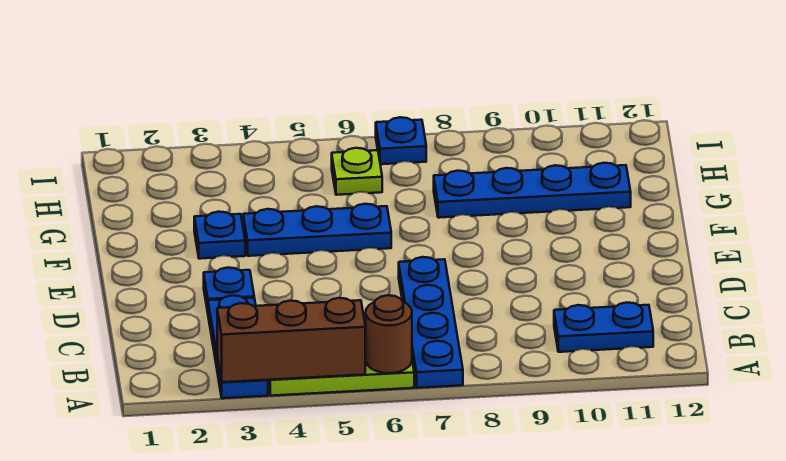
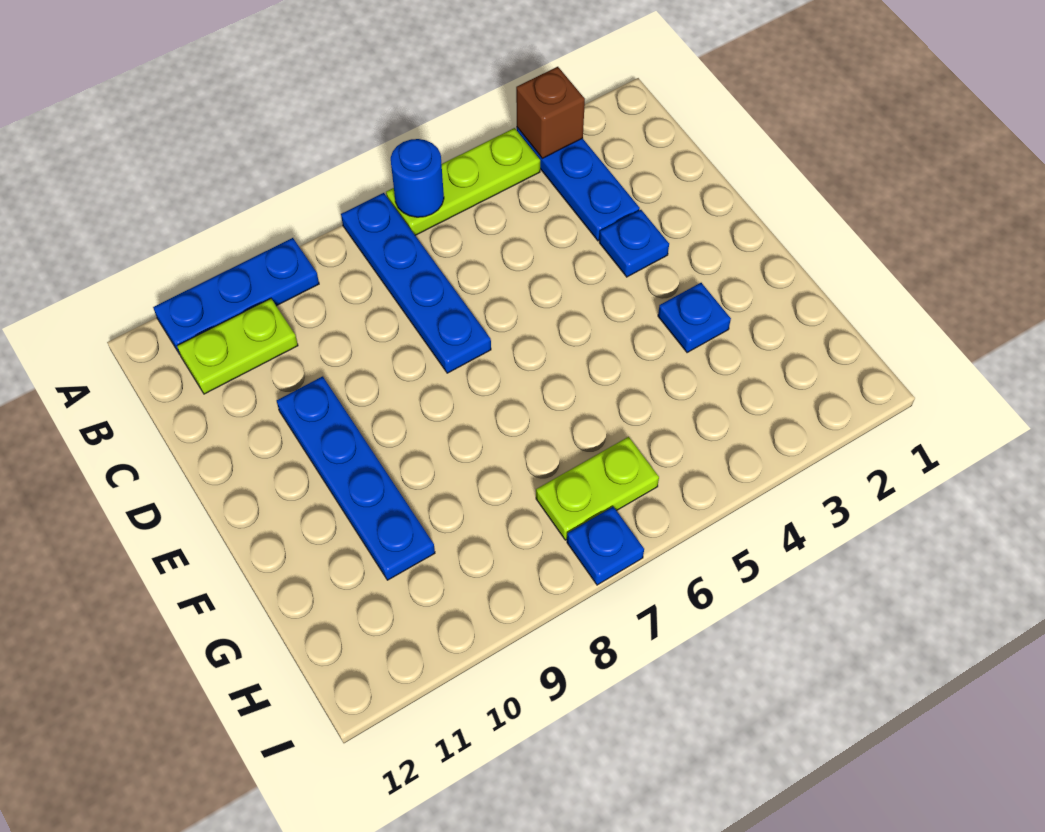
brown brick A3:A5 level 2 -> brown brick A3 level 2
brown round brick A6 level 2 -> blue round brick A6 level 2
blue plate B10:B11 level 1 -> lime plate B10:B11 level 1
blue plate F4:F6 level 1 -> blue plate A9:A11 level 1
blue plate G8:G11 level 1 -> blue plate D10:G10 level 1
lime plate H6 level 1 -> lime plate H6:H7 level 1

